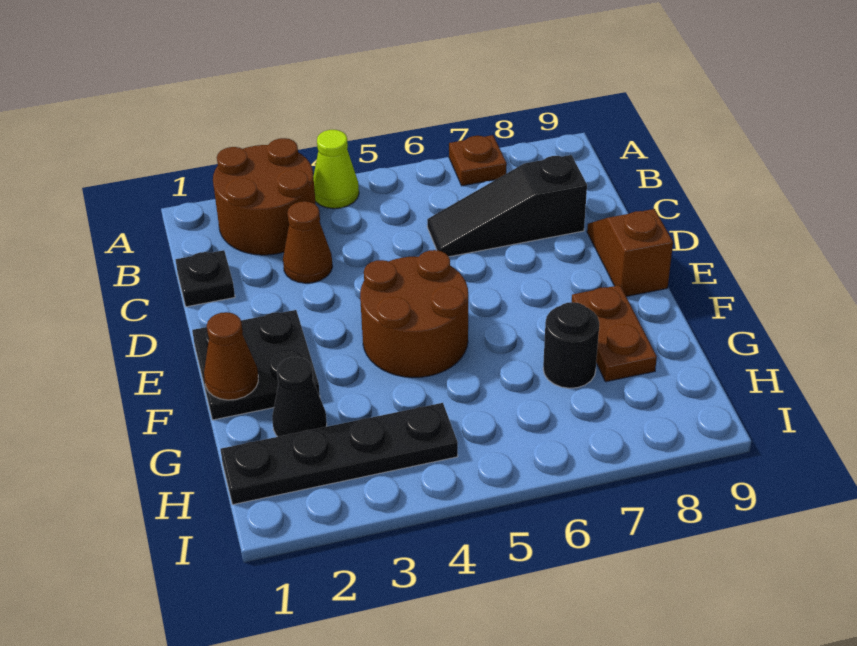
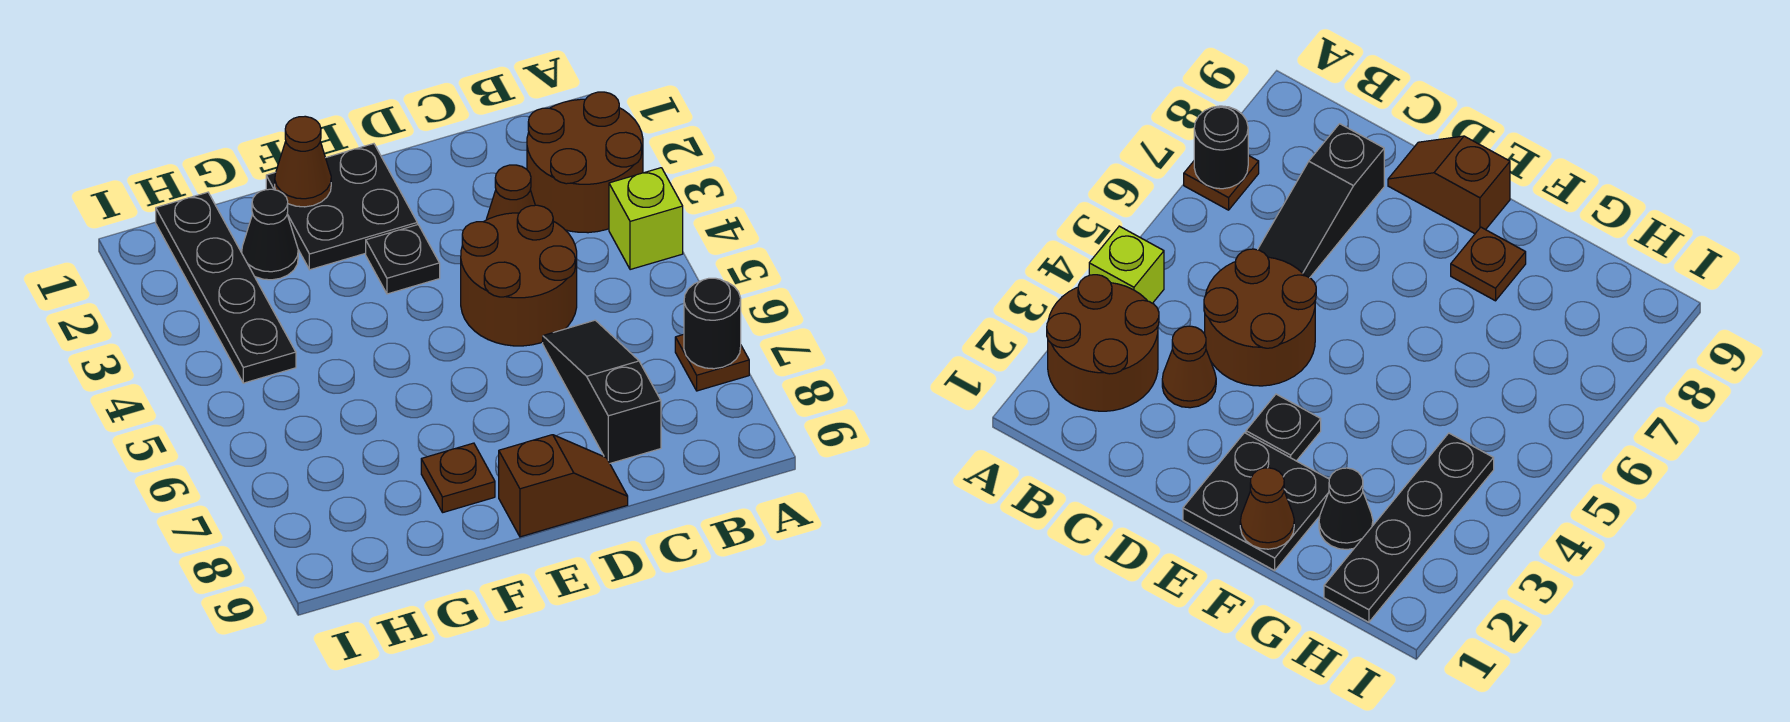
lime cone A4 level 1 -> lime brick A4 level 1
black plate C1 level 1 -> black plate E3 level 1
brown round brick E4:F5 level 1 -> brown round brick C4:D5 level 1
brown plate F8:G8 level 1 -> brown plate F8 level 1
black round brick G7 level 1 -> black round brick A7 level 2

